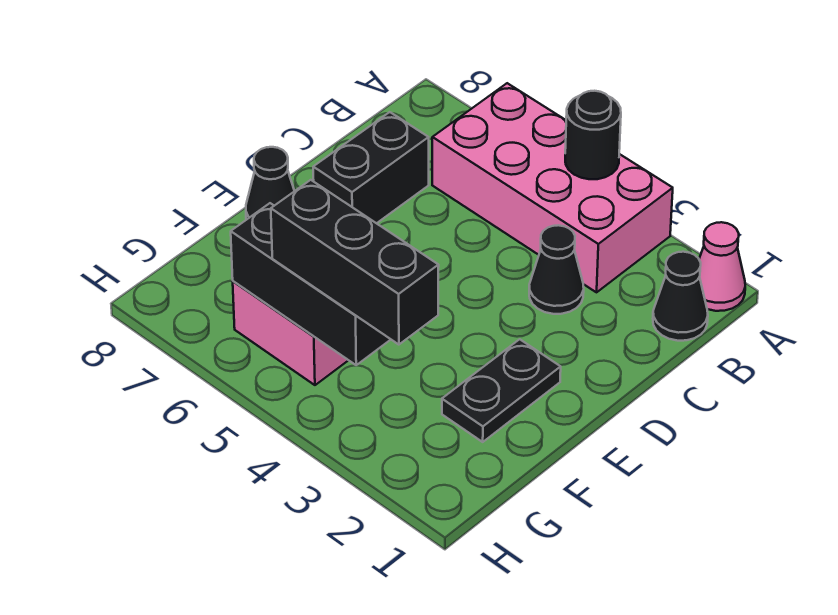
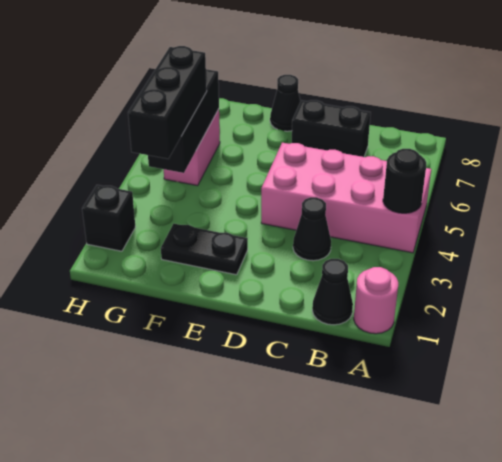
pink cone A1 level 1 -> pink round brick A1 level 1
pink brick A3:B6 level 1 -> pink brick A4:D5 level 1
none -> black brick H2 level 1

